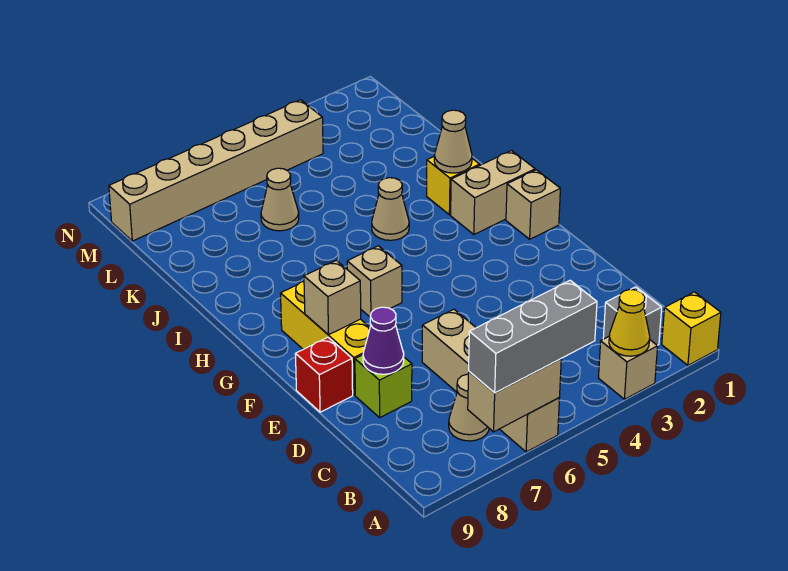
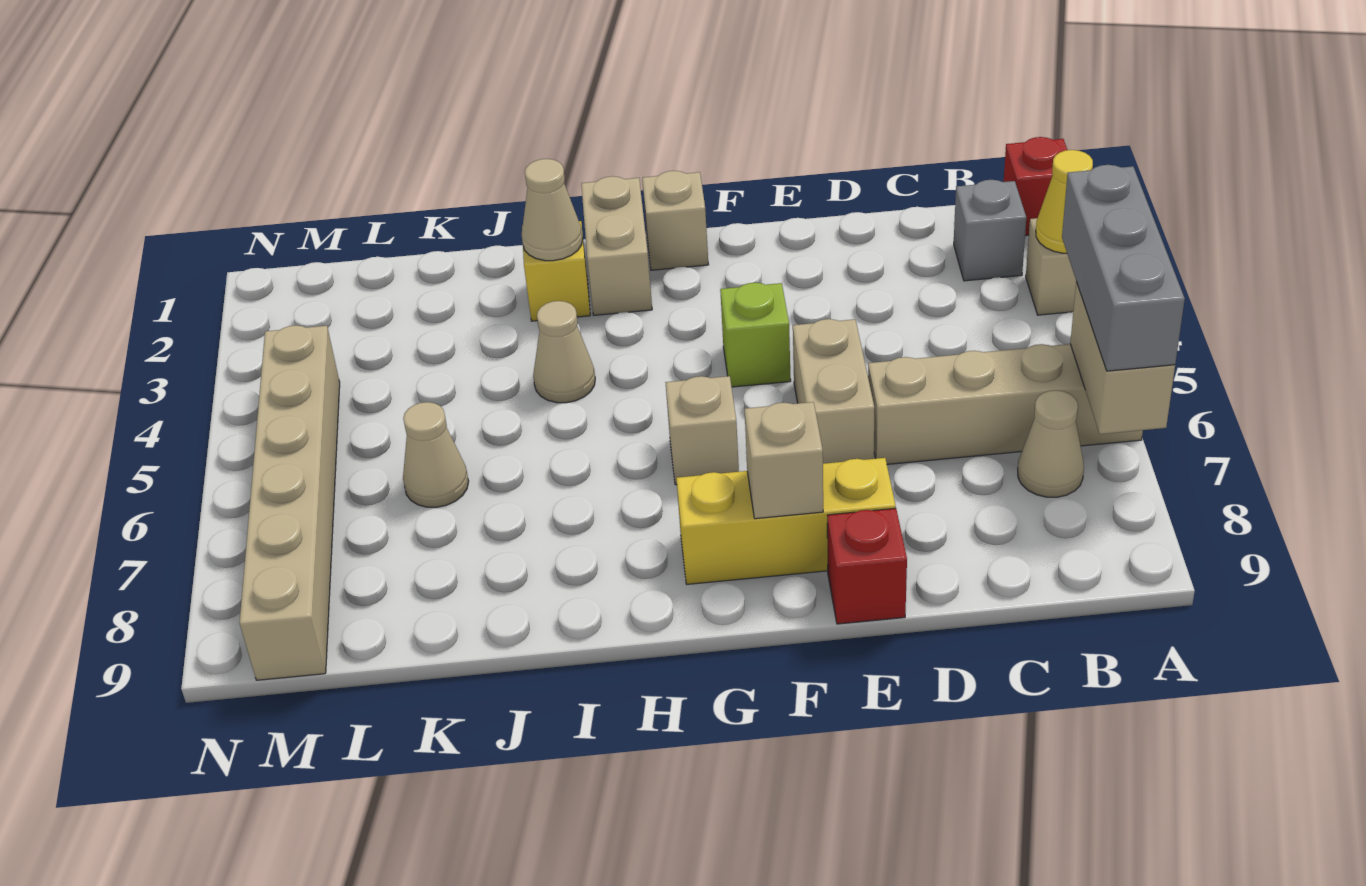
yellow brick A1 level 1 -> red brick A1 level 1
lime brick D8 level 1 -> lime brick F4 level 1
purple cone D8 level 2 -> none
none -> tan brick E5:E6 level 1

